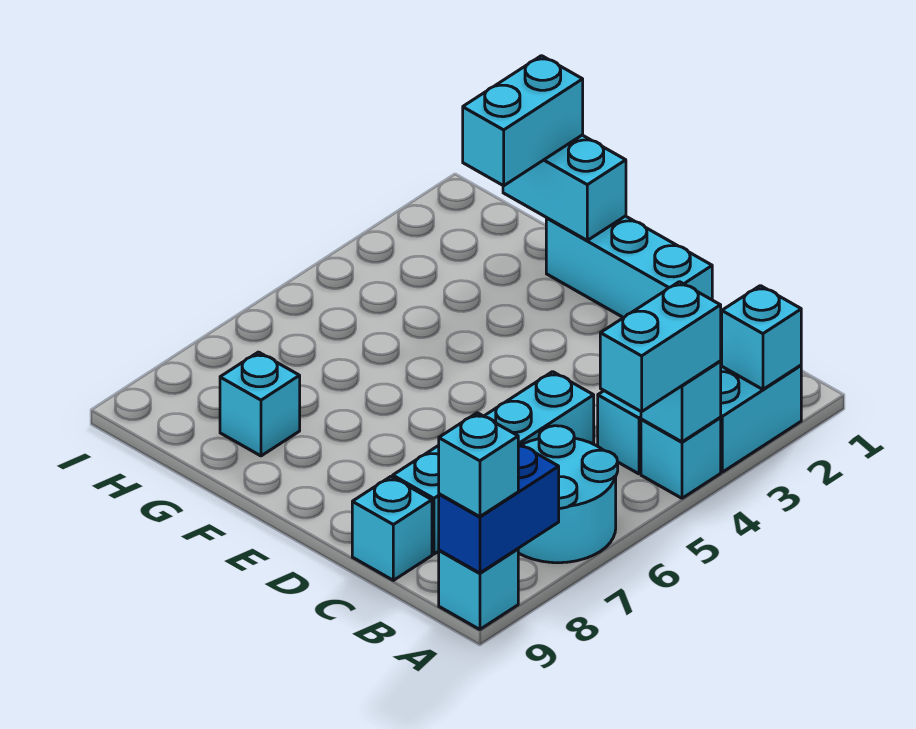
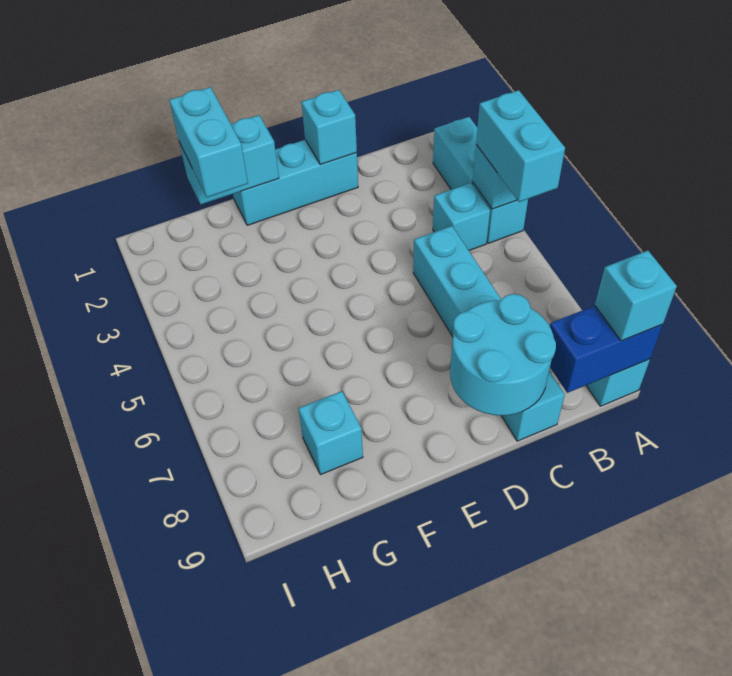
cyan brick A2 level 2 -> cyan brick D1 level 2
cyan round brick A6:B7 level 1 -> cyan round brick C8:D9 level 2
blue brick A8:A9 level 2 -> blue brick A9:B9 level 2

